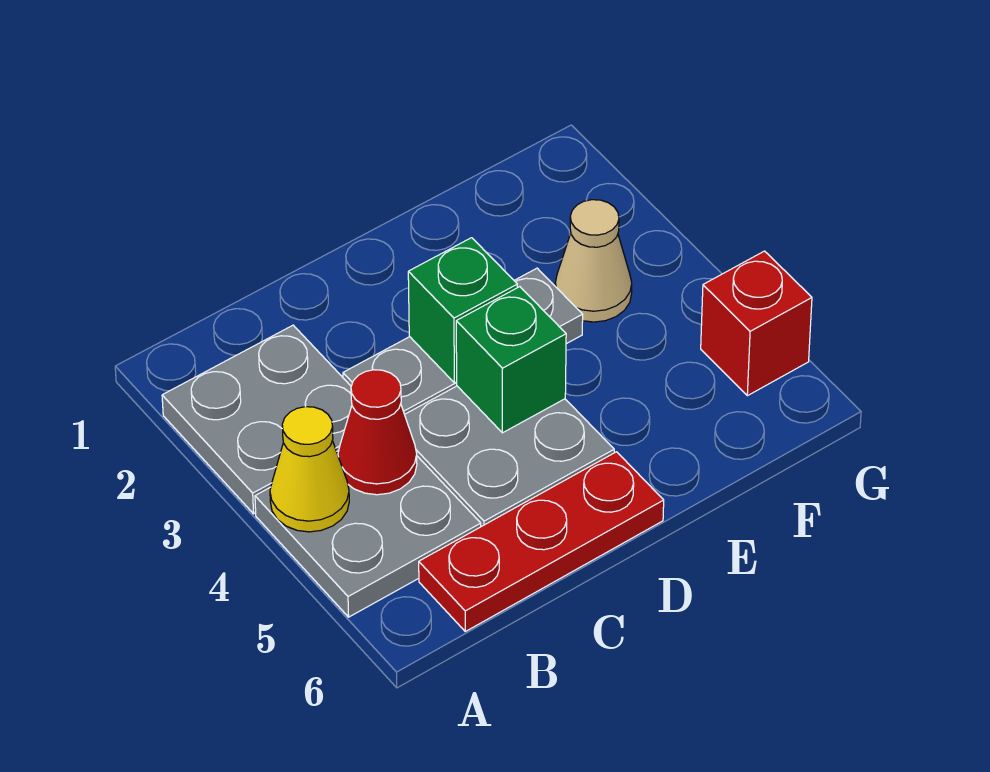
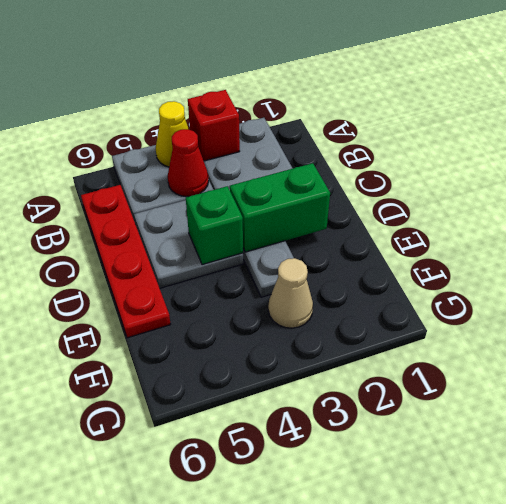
red plate B6:D6 level 1 -> red plate B6:E6 level 1
green brick D3 level 2 -> green brick D2:D3 level 2
red brick G5 level 1 -> red brick A3 level 2

